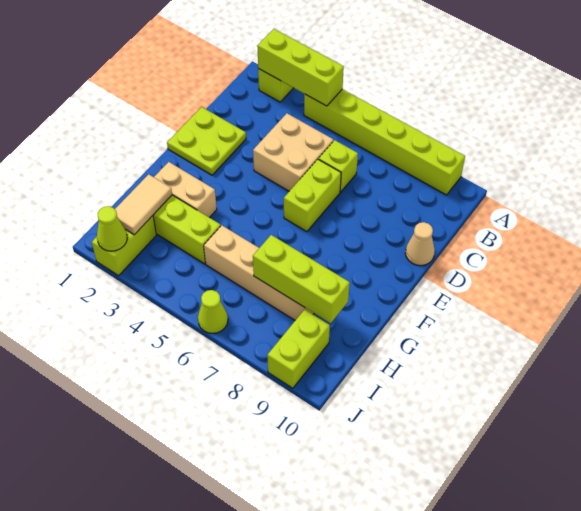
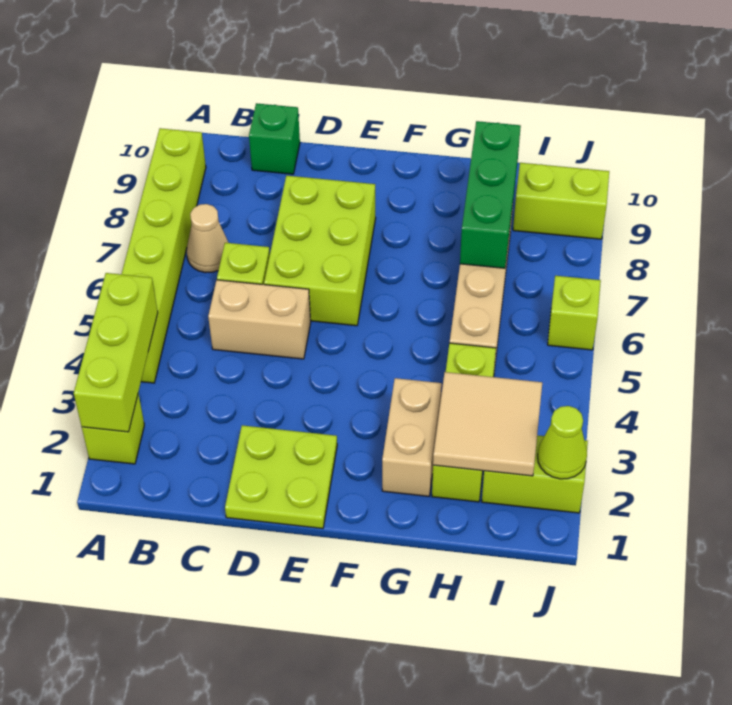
tan brick C4:D5 level 1 -> tan brick C5:D5 level 1
none -> green brick C10 level 1
lime brick D6:E6 level 1 -> lime brick D6:E8 level 1
tan cone D10 level 1 -> tan cone B7 level 1
tan tile H2:I2 level 2 -> tan tile H2:I3 level 2
lime brick H7:H9 level 2 -> green brick H7:H9 level 2
lime cone J6 level 1 -> lime brick J6 level 1

